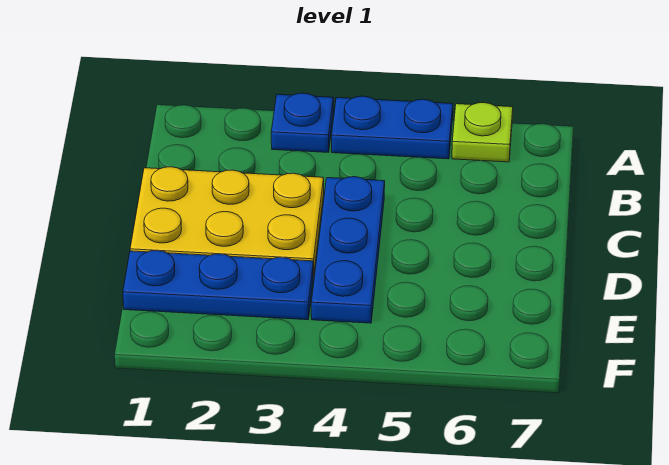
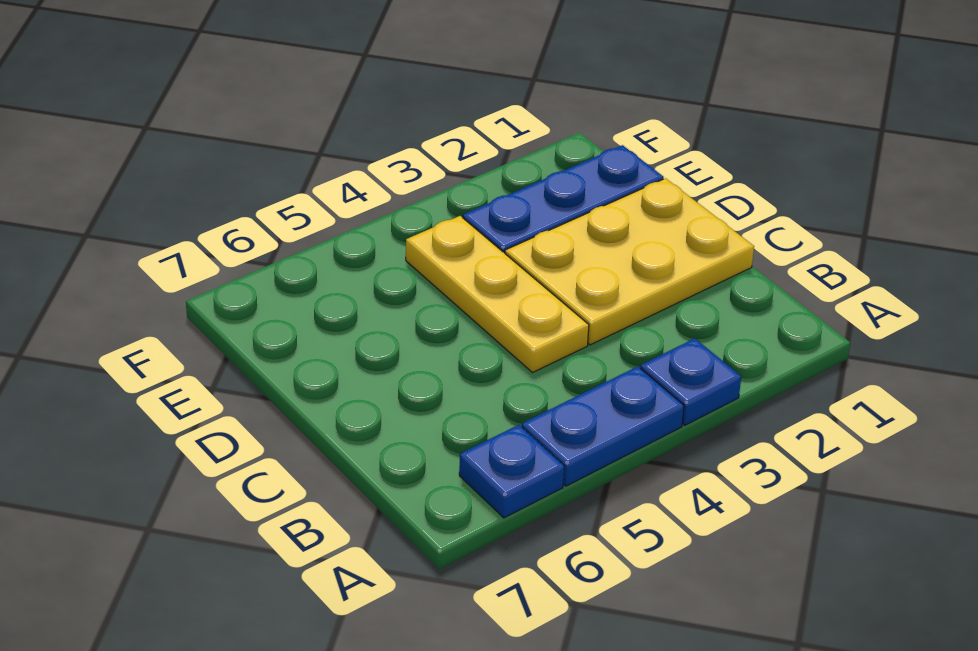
lime plate A6 level 1 -> blue plate A6 level 1
blue plate C4:E4 level 1 -> yellow plate C4:E4 level 1

